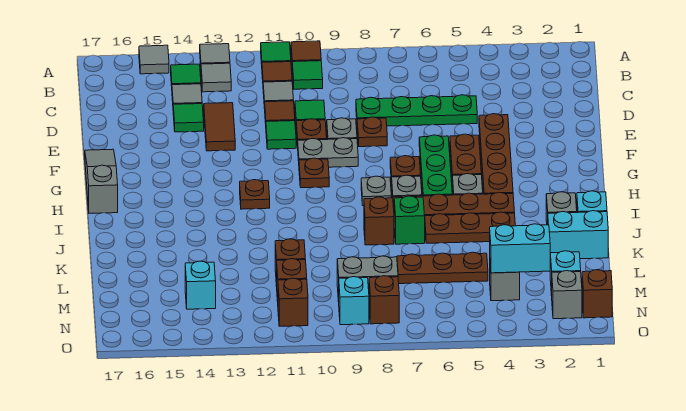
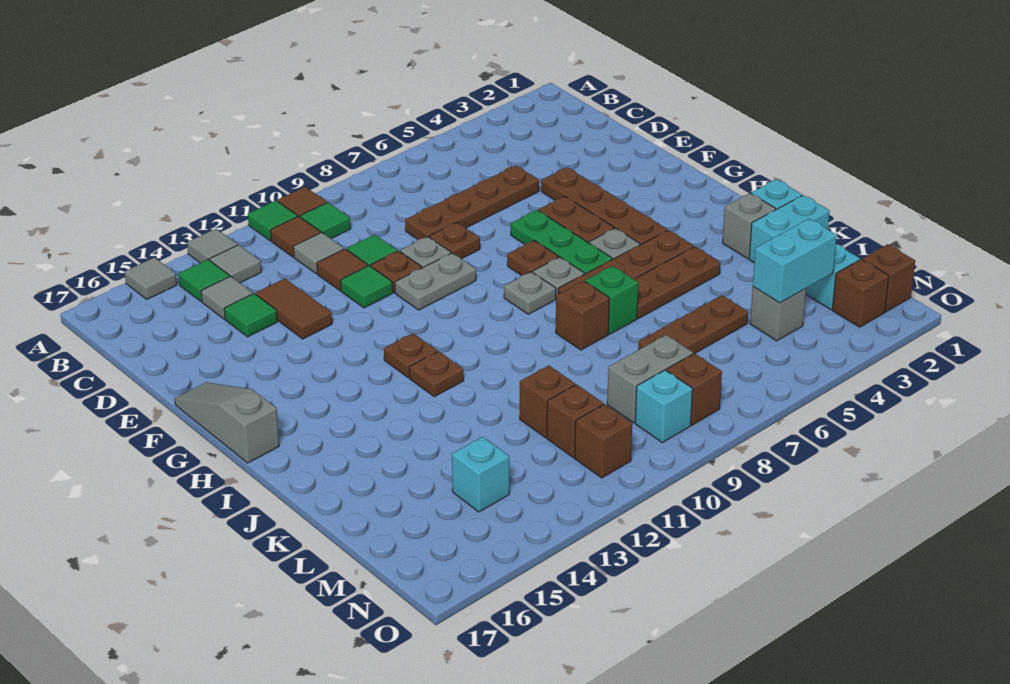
green plate D5:D8 level 1 -> brown plate D5:D8 level 1
brown plate G10 level 1 -> brown plate I12 level 1
grey brick N2 level 1 -> brown brick N2 level 1

